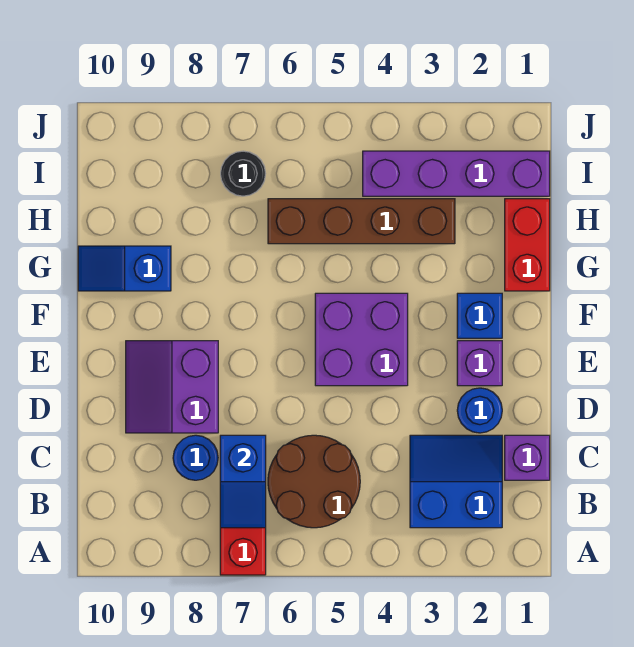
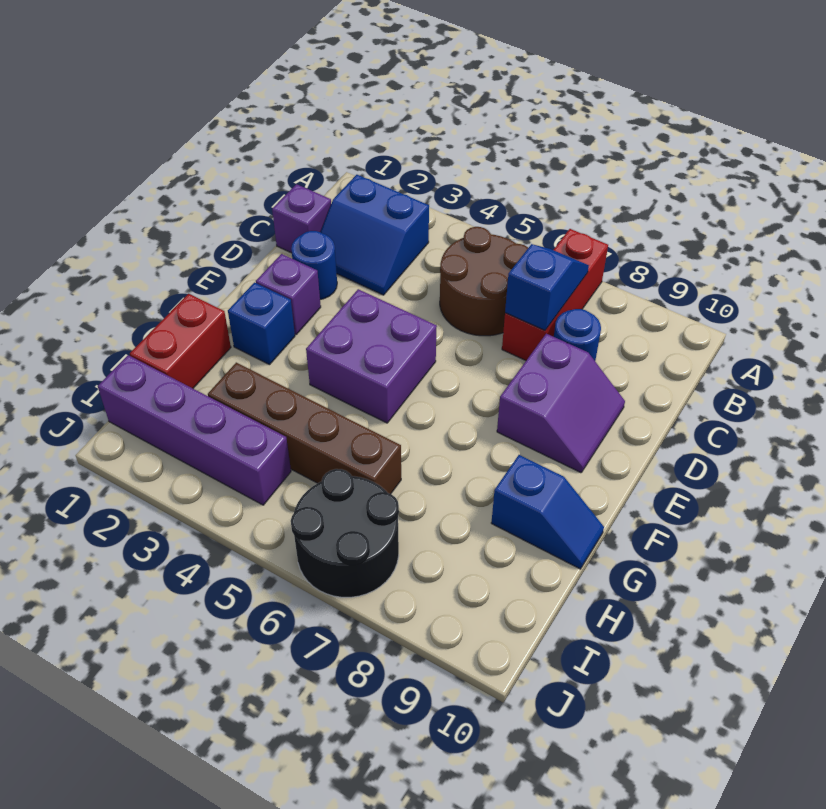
black round brick I7 level 1 -> black round brick I6:J7 level 1

